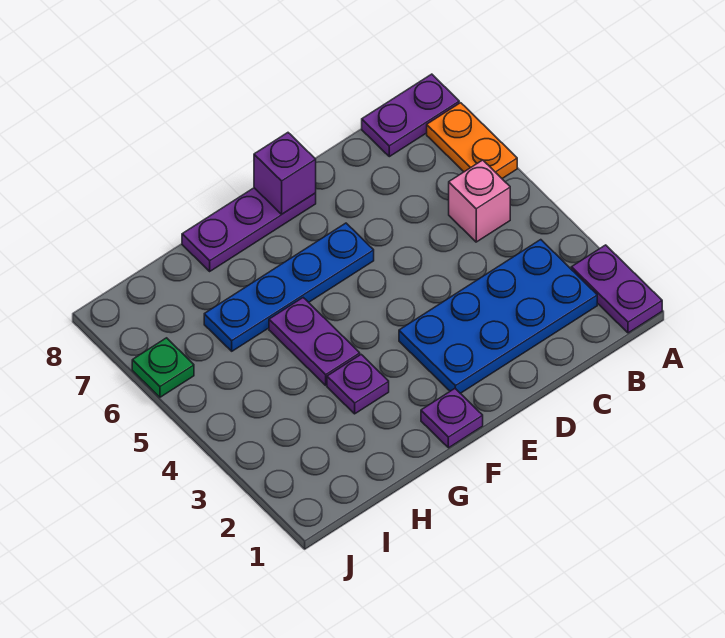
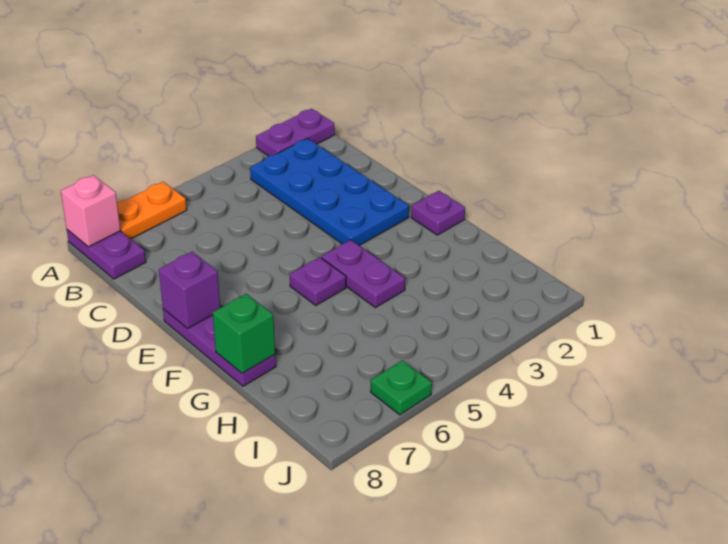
pink brick B5 level 1 -> pink brick A8 level 2
blue plate E6:H6 level 1 -> none
purple plate G3 level 1 -> purple plate F5 level 1
purple plate G4:G5 level 1 -> purple plate F4:G4 level 1
none -> green brick G8 level 2

